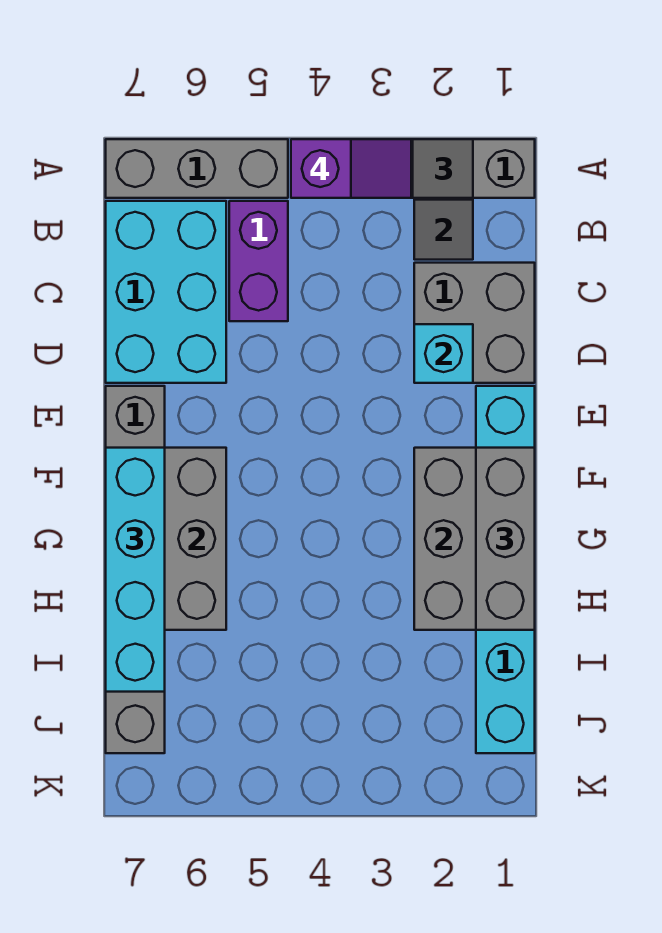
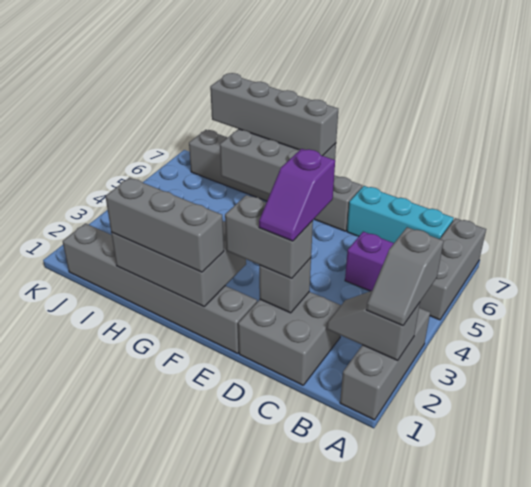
purple slope A3:A4 level 4 top 4 -> purple slope D2:D3 level 4 top 3
cyan brick B6:D7 level 1 -> cyan brick B7:D7 level 1
cyan brick D2 level 2 -> grey brick D2 level 2
none -> grey brick D2:E2 level 3
cyan brick E1:J1 level 1 -> grey brick E1:J1 level 1
cyan brick F7:I7 level 3 -> grey brick F7:I7 level 3

